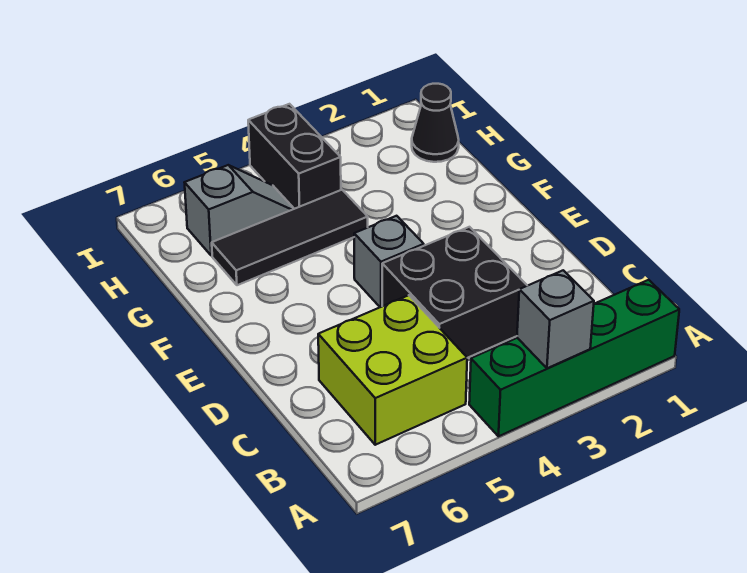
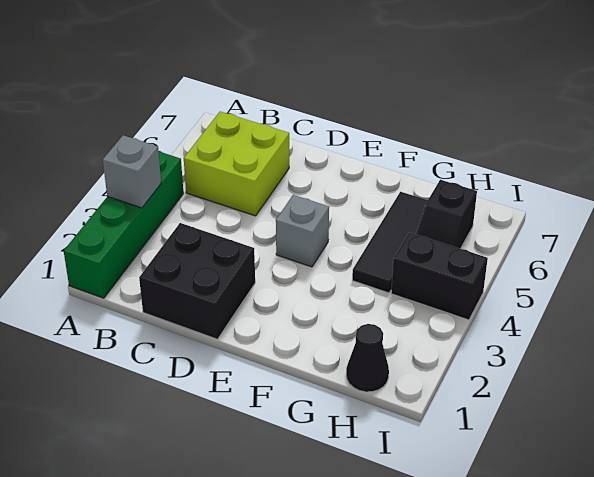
black brick C3:D4 level 1 -> black brick C1:D2 level 1
grey slope H5:H6 level 1 top 6 -> black slope H5:H6 level 1 top 6

